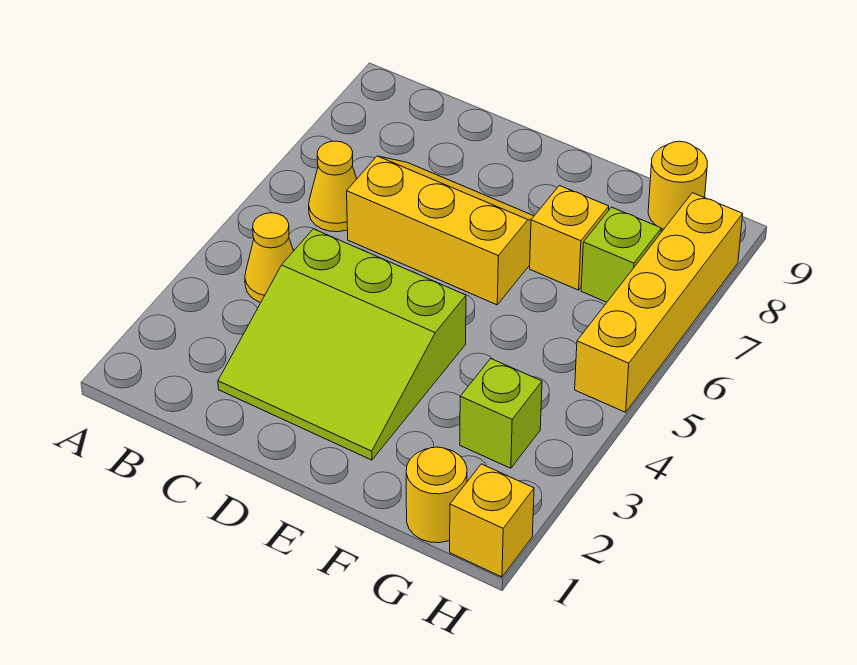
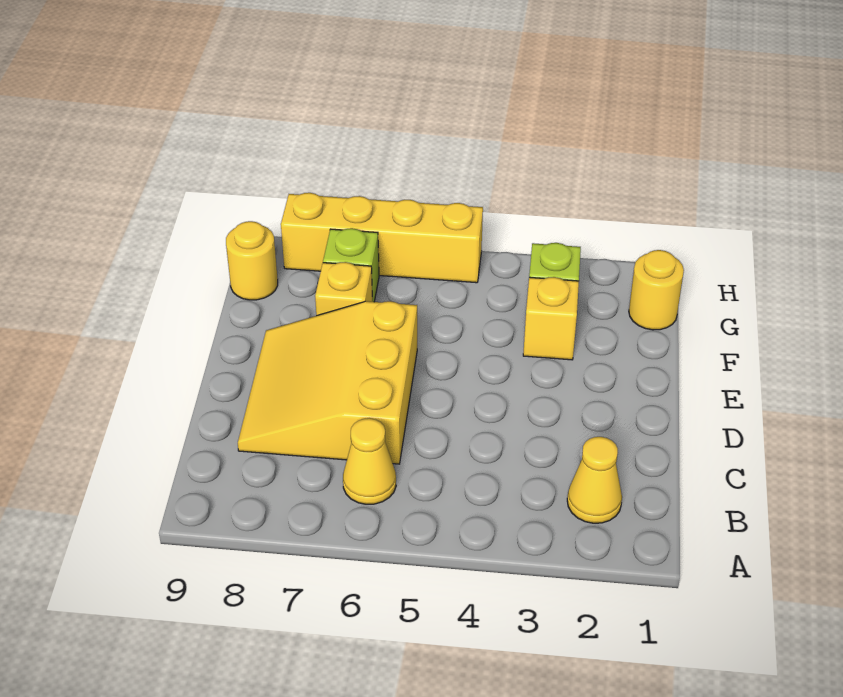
yellow cone B4 level 1 -> yellow cone B2 level 1
lime slope C2:E4 level 1 top 4 -> none
yellow slope C6:E7 level 1 top 6 -> yellow slope C6:E8 level 1 top 6
yellow brick H1 level 1 -> yellow brick F3 level 1

